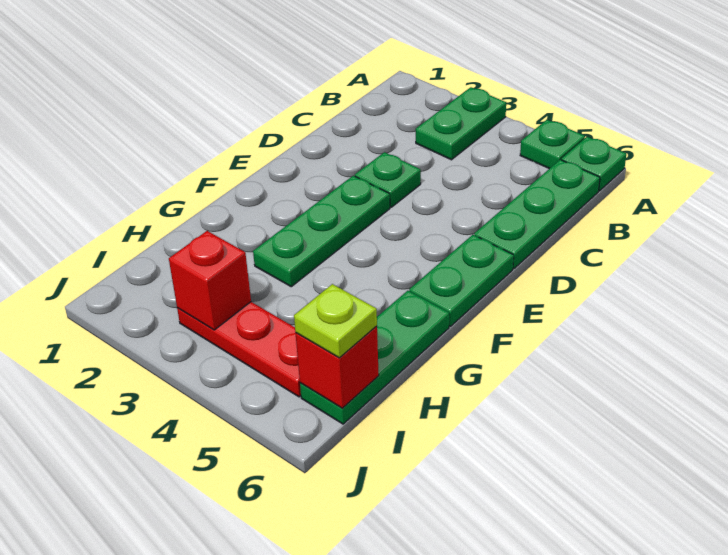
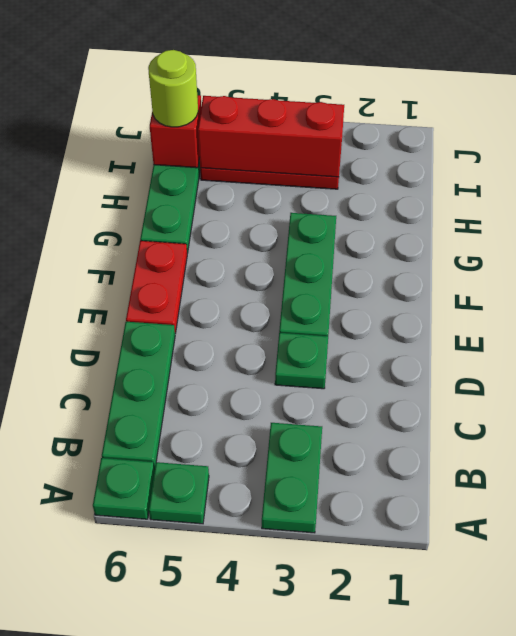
green plate E6:F6 level 1 -> red plate E6:F6 level 1
red brick I3 level 2 -> red brick I3:I5 level 2
lime plate I6 level 3 -> lime round brick I6 level 3

